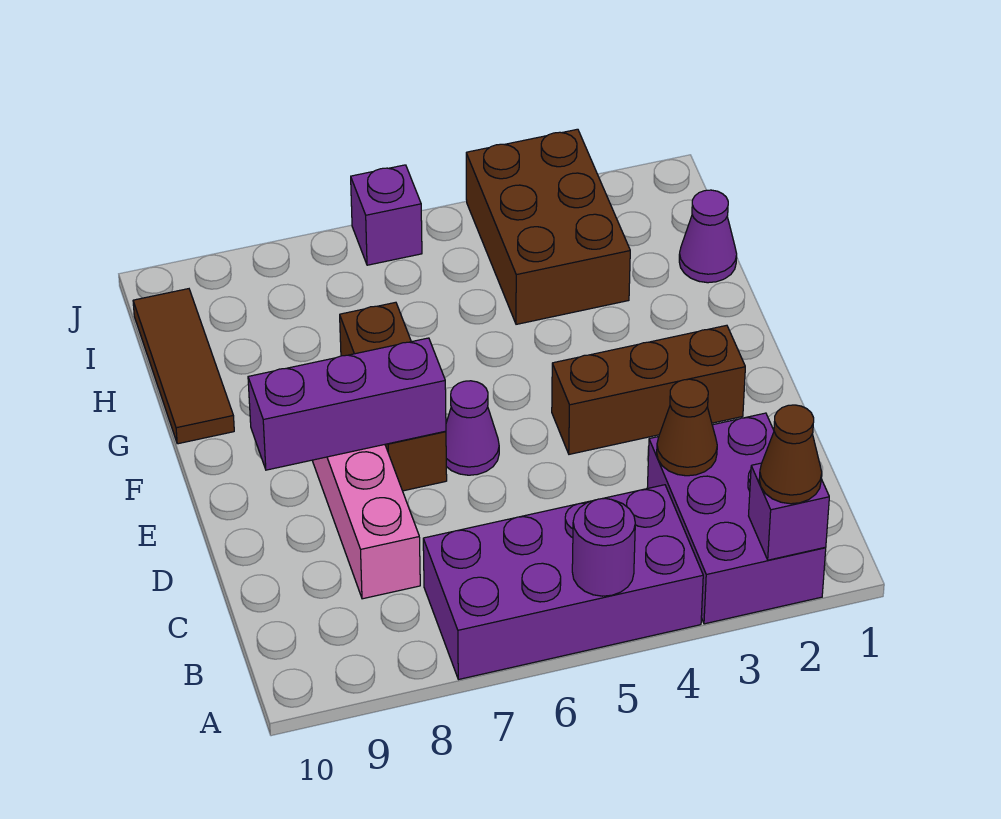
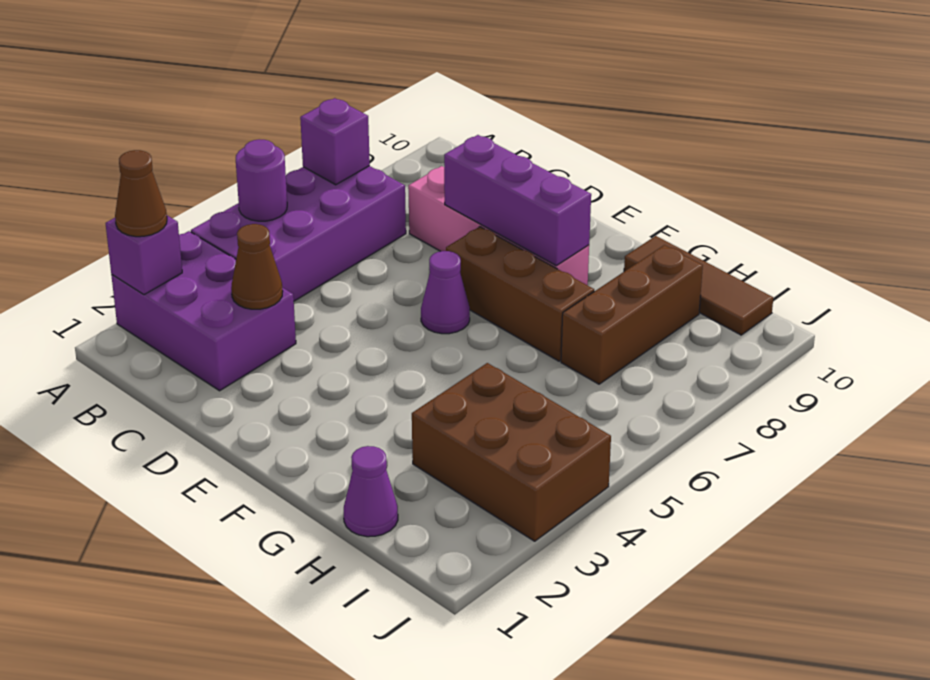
brown brick E2:E4 level 1 -> brown brick H7:H9 level 1
purple brick E7:E9 level 2 -> purple brick D8:F8 level 2
purple brick J6 level 1 -> purple brick A7 level 2

